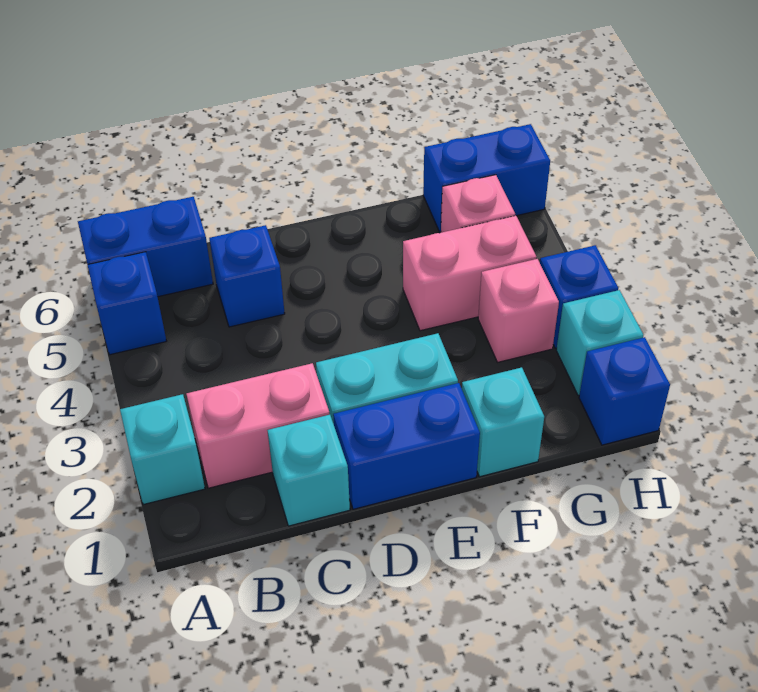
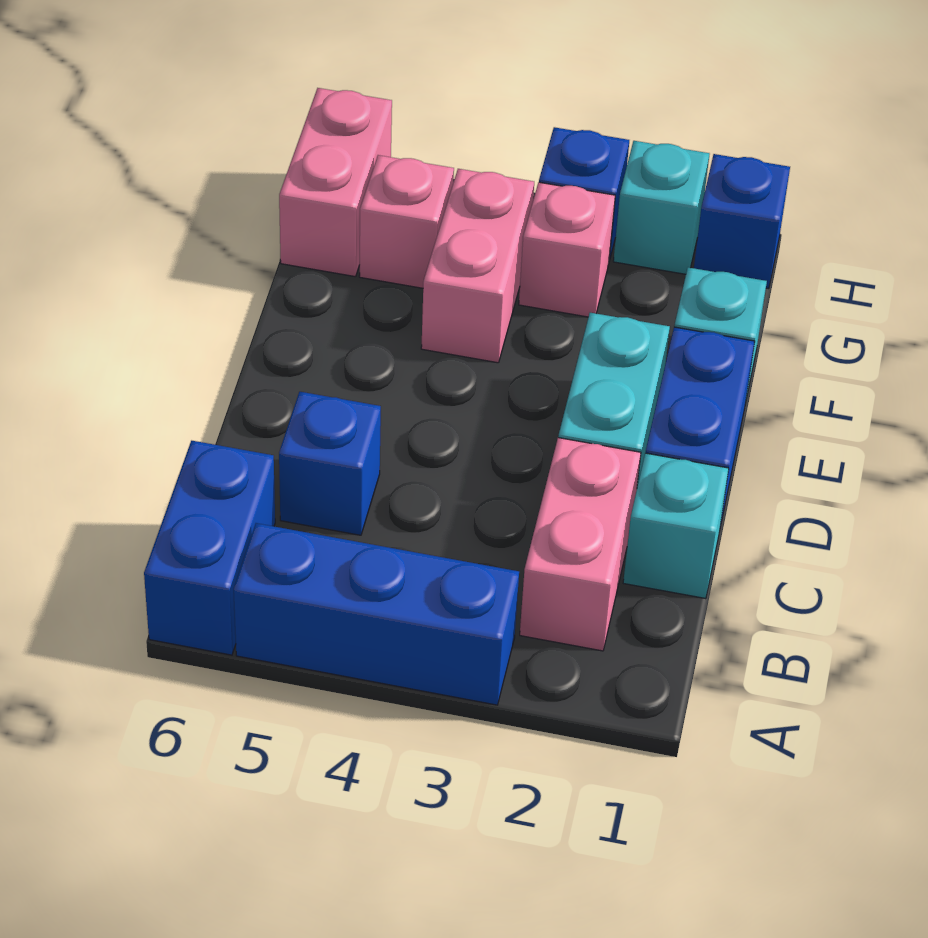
cyan brick A2 level 1 -> none
blue brick A5 level 1 -> blue brick A3:A5 level 1
blue brick G6:H6 level 1 -> pink brick G6:H6 level 1

